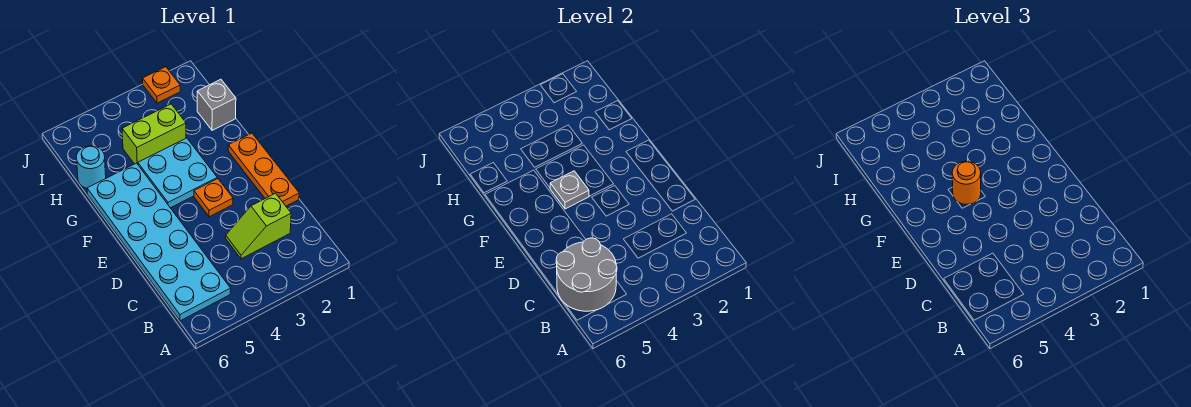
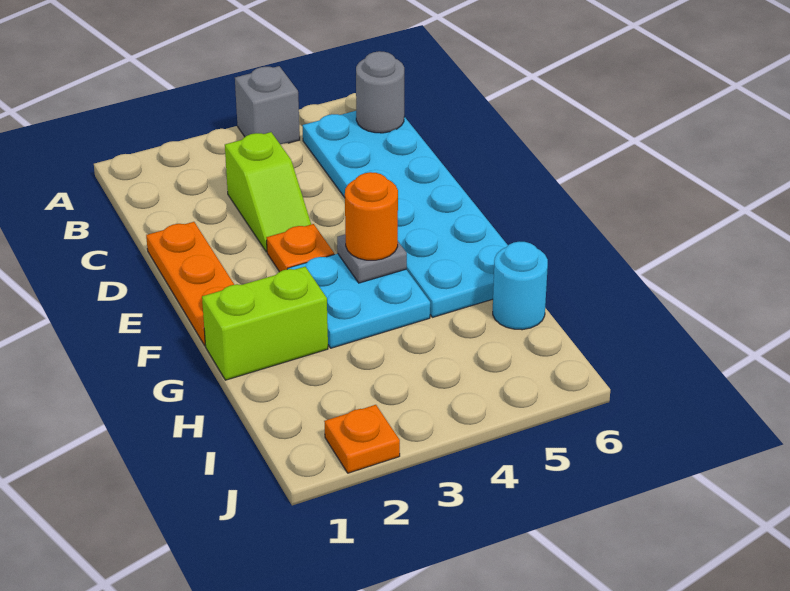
grey round brick B5:C6 level 2 -> grey round brick B6 level 2
lime slope C2:C3 level 1 top 2 -> lime slope C3:D3 level 1 top C
grey brick H1 level 1 -> grey brick A4 level 1
lime brick H3:H4 level 1 -> lime brick G1:G2 level 1

